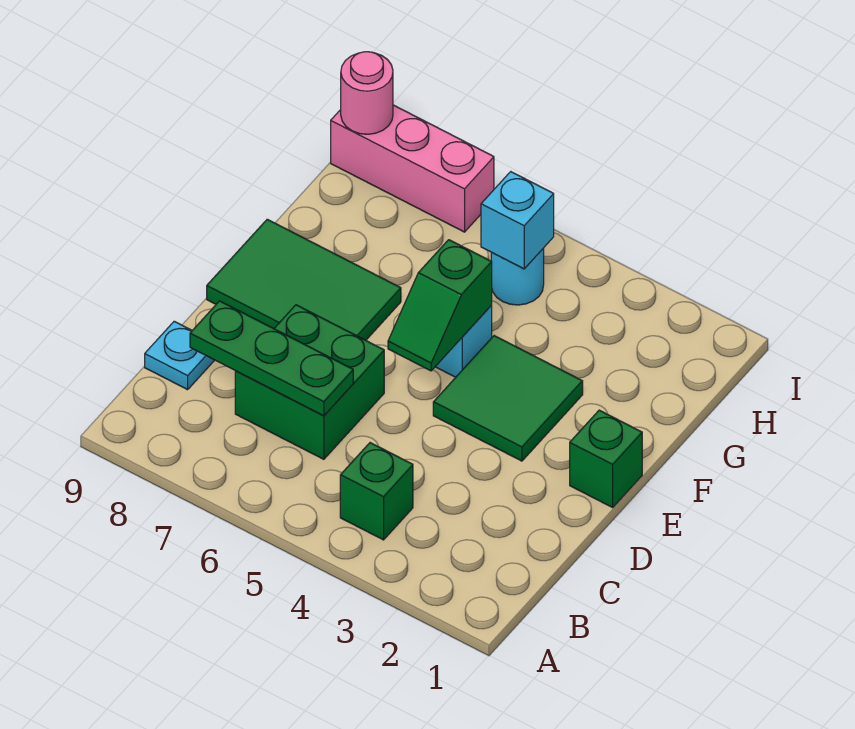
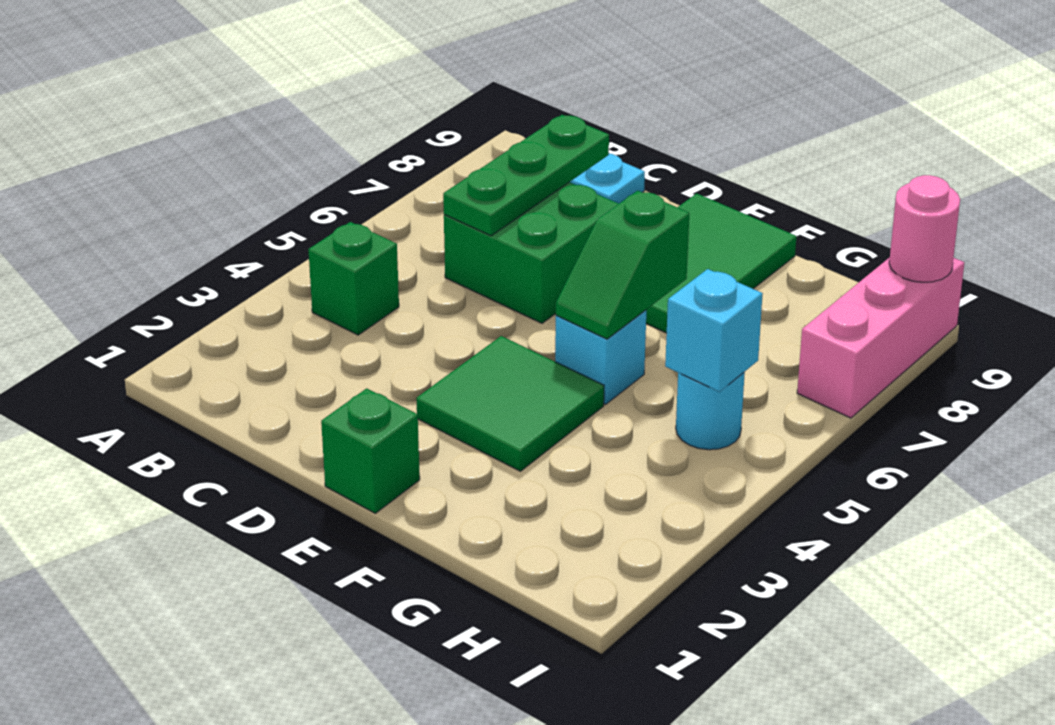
green slope E5:F5 level 2 top F -> green slope F5:F6 level 2 top 6

